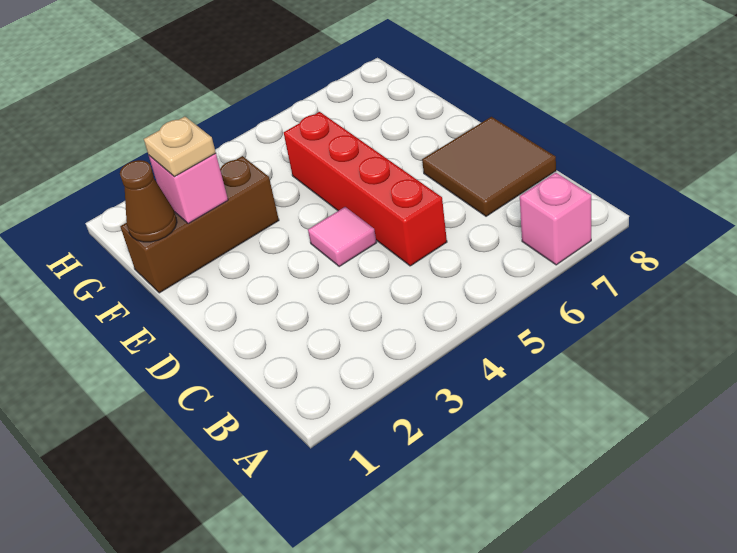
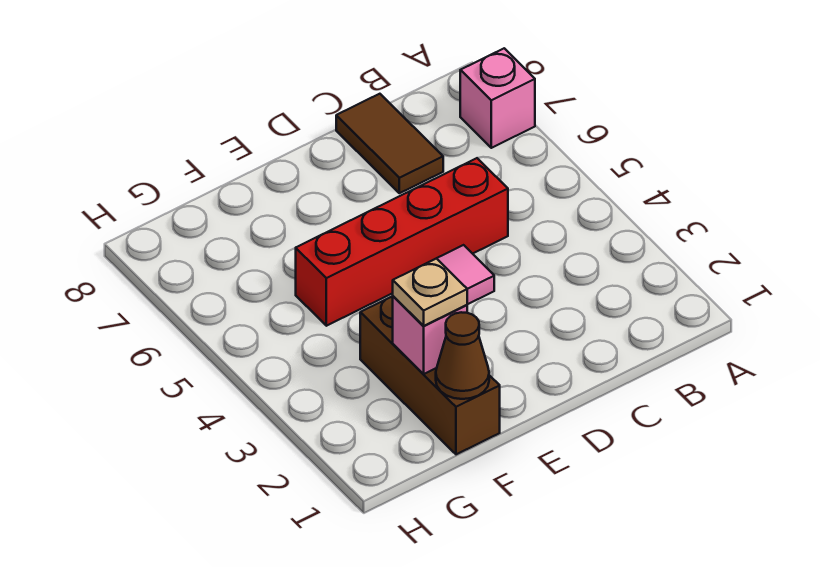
brown tile C7:D8 level 1 -> brown tile C7:C8 level 1

